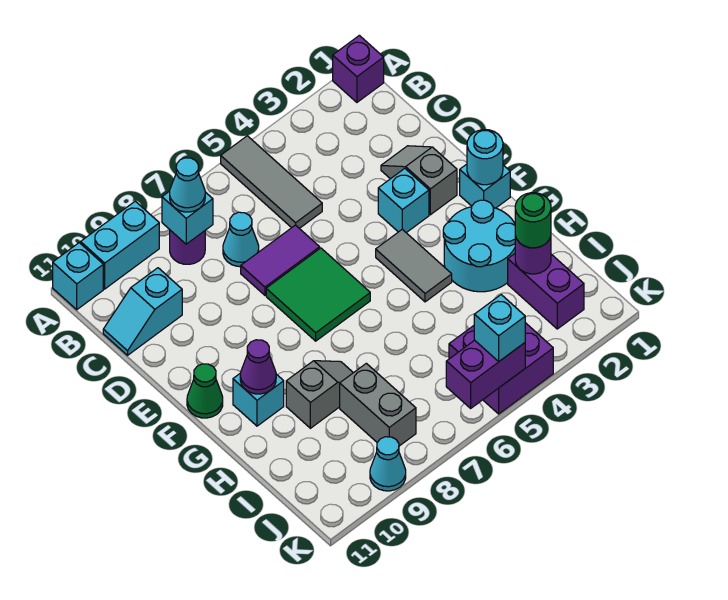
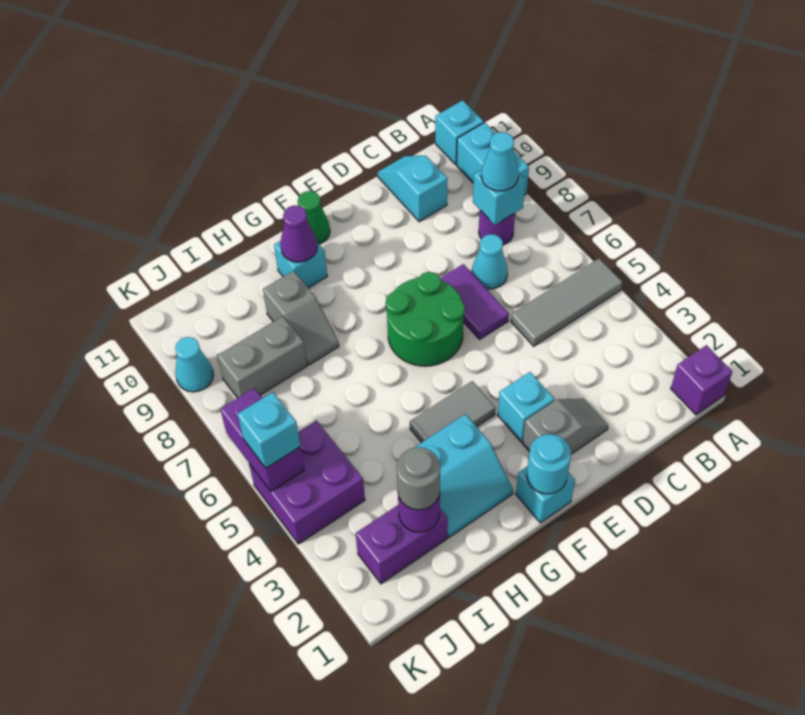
green tile E6:F7 level 1 -> green round brick E6:F7 level 1
cyan round brick G2:H3 level 1 -> cyan slope G2:H3 level 1 top 3
green round brick I2 level 3 -> grey round brick I2 level 3

